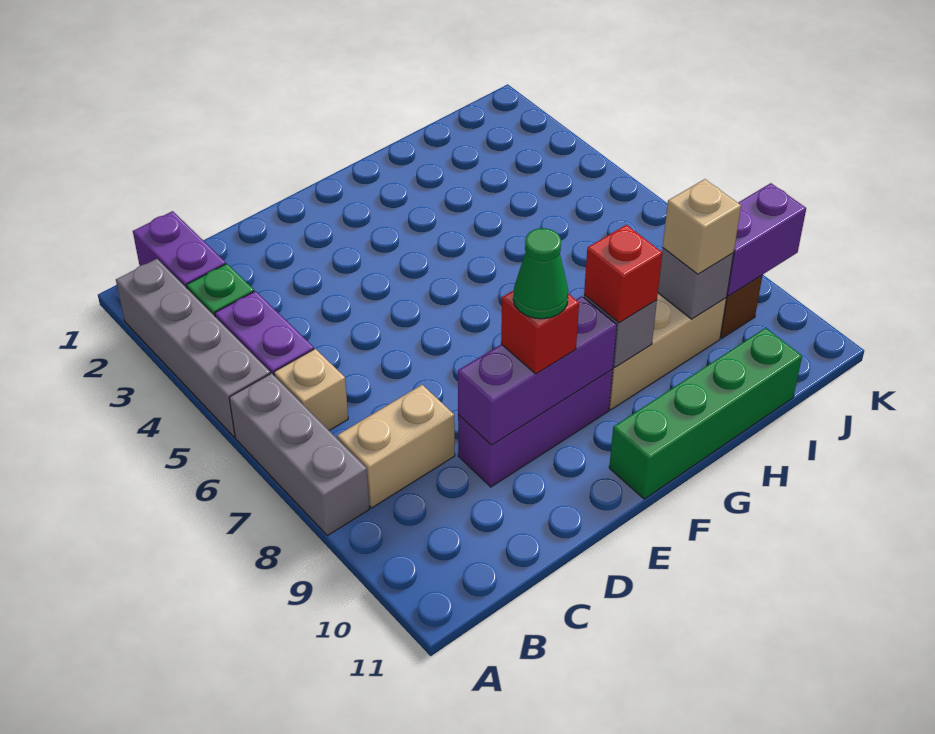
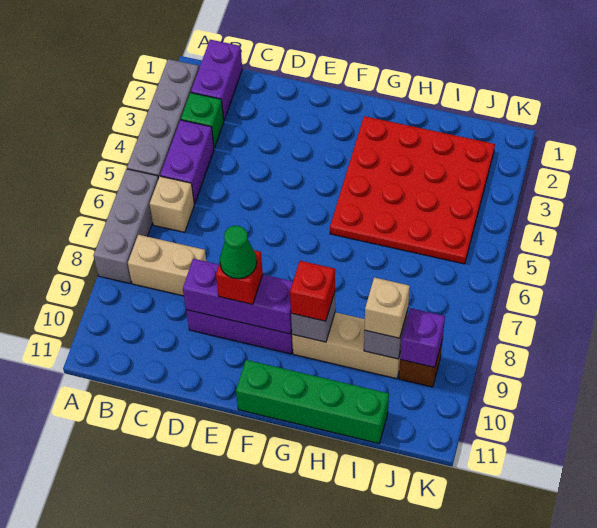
none -> red plate G2:J5 level 1
purple brick J9:K9 level 2 -> purple brick J9 level 2

